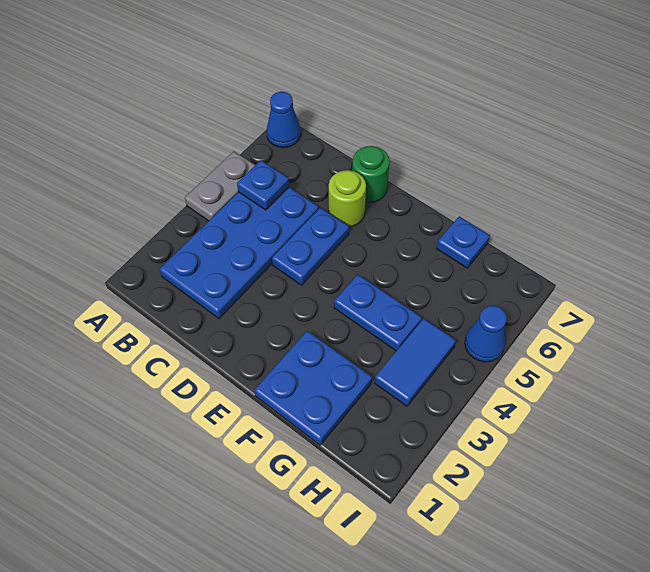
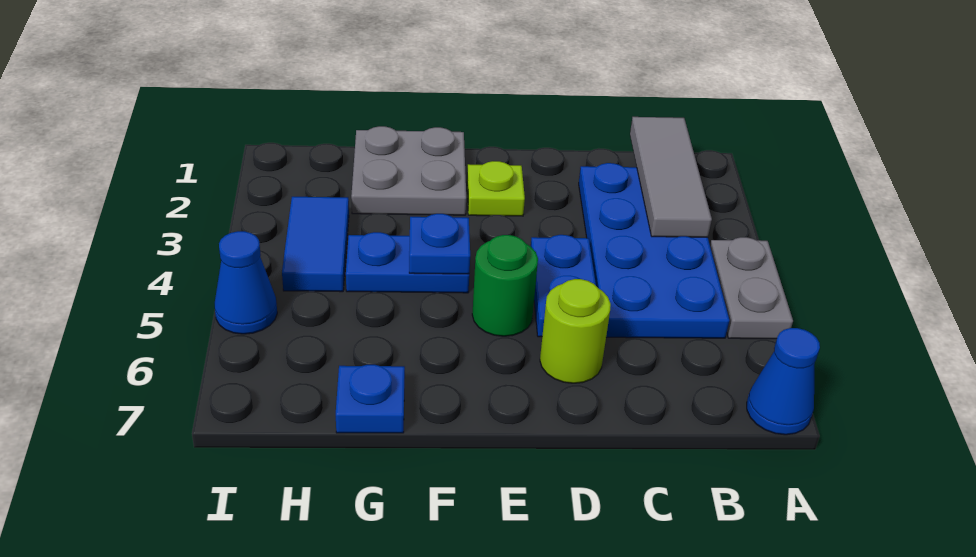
none -> grey tile B1:B3 level 2
blue plate B5 level 2 -> blue plate F4 level 2
green round brick D7 level 1 -> green round brick E5 level 1
none -> lime plate E2 level 1
blue plate F1:G2 level 1 -> grey plate F1:G2 level 1

